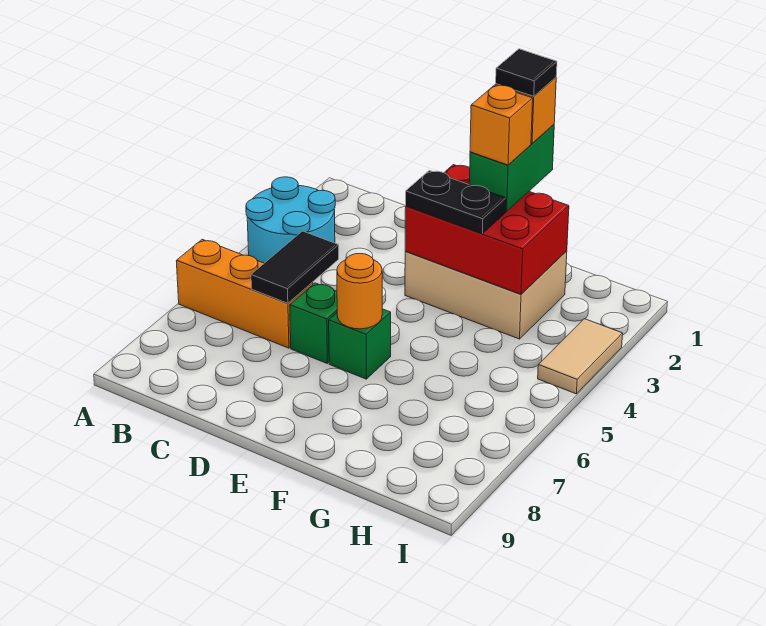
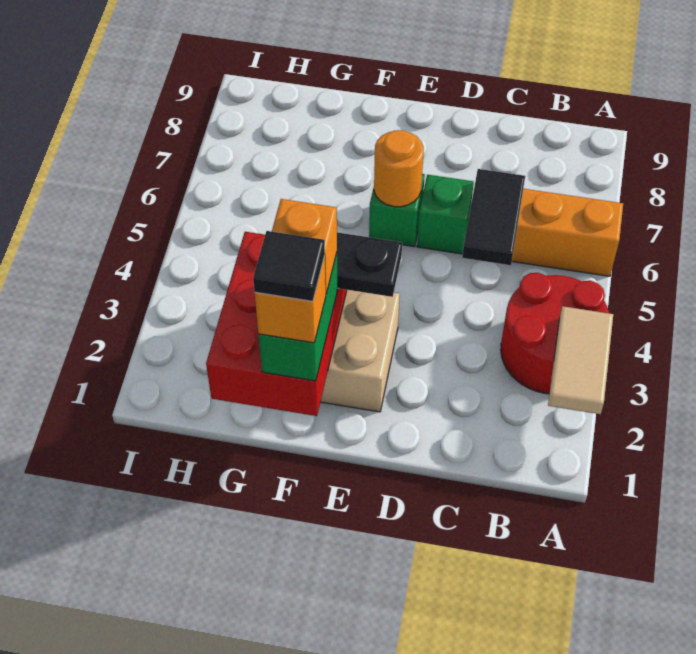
cyan round brick A3:B4 level 1 -> red round brick A3:B4 level 1
red brick E2:G3 level 2 -> red brick F1:G3 level 2
tan tile I3:I4 level 1 -> tan tile A2:A3 level 2

